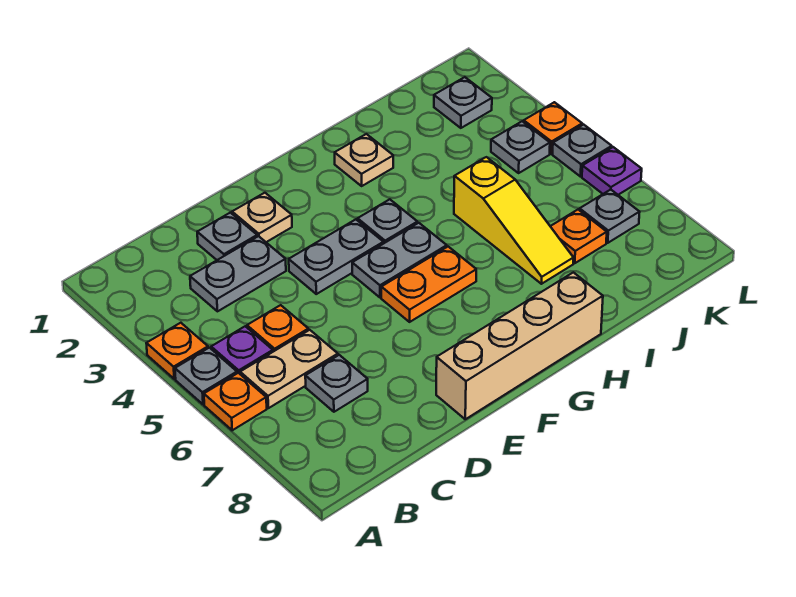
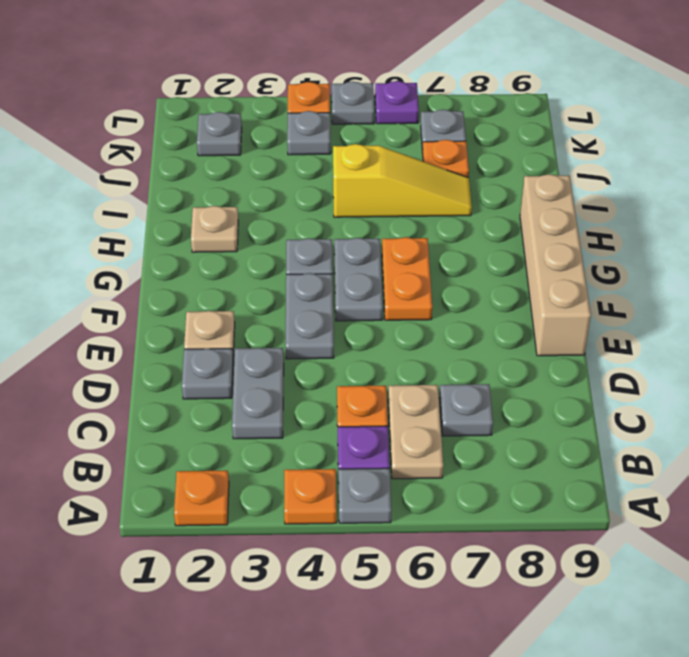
orange plate A6 level 1 -> orange plate A2 level 1

